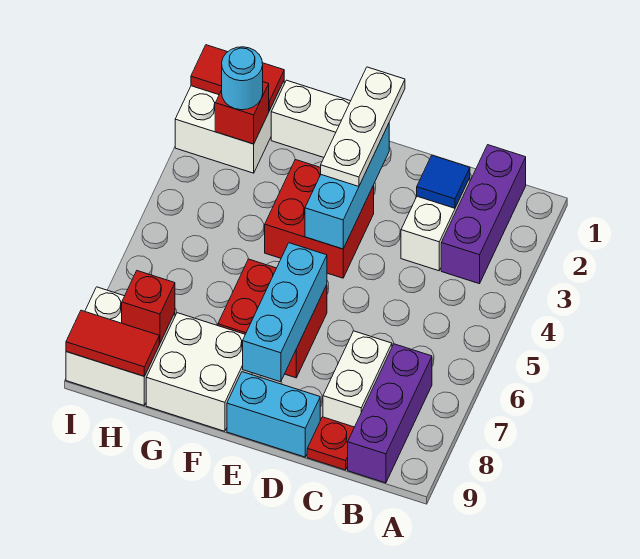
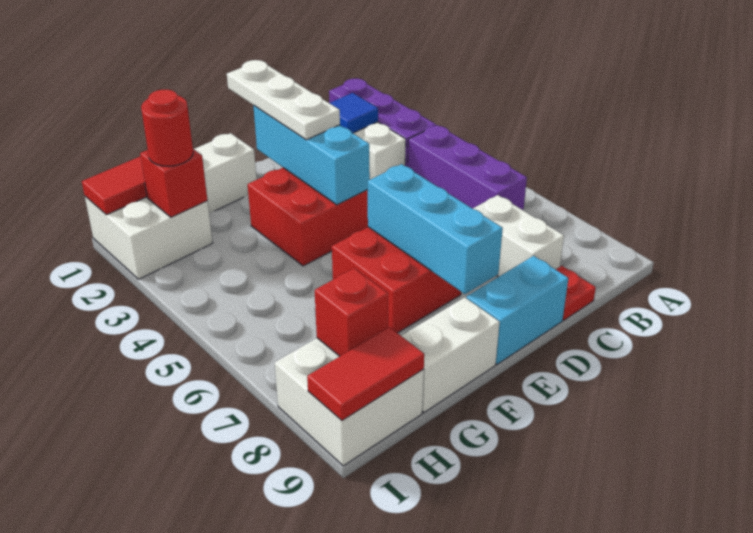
purple brick B7:B9 level 1 -> purple brick B4:B6 level 1
white brick F8:G9 level 1 -> white brick F9:G9 level 1
cyan round brick H2 level 3 -> red round brick H2 level 3

